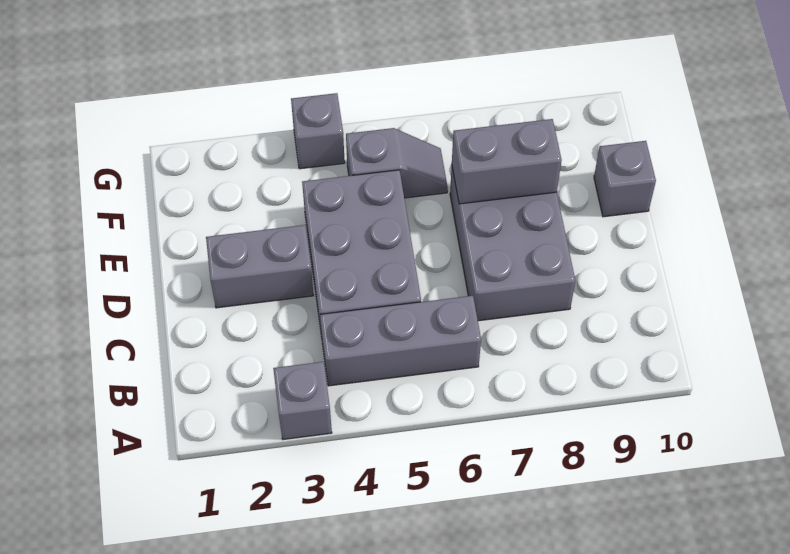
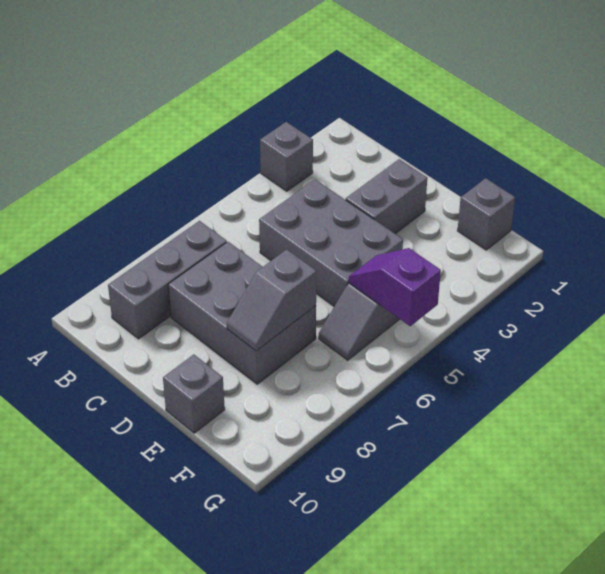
grey brick B4:B6 level 1 -> grey brick B7:B9 level 1
grey brick E7:E8 level 2 -> grey slope E7:E8 level 2 top 7
none -> purple slope F5:G5 level 2 top G
grey brick G4 level 1 -> grey brick F1 level 1

